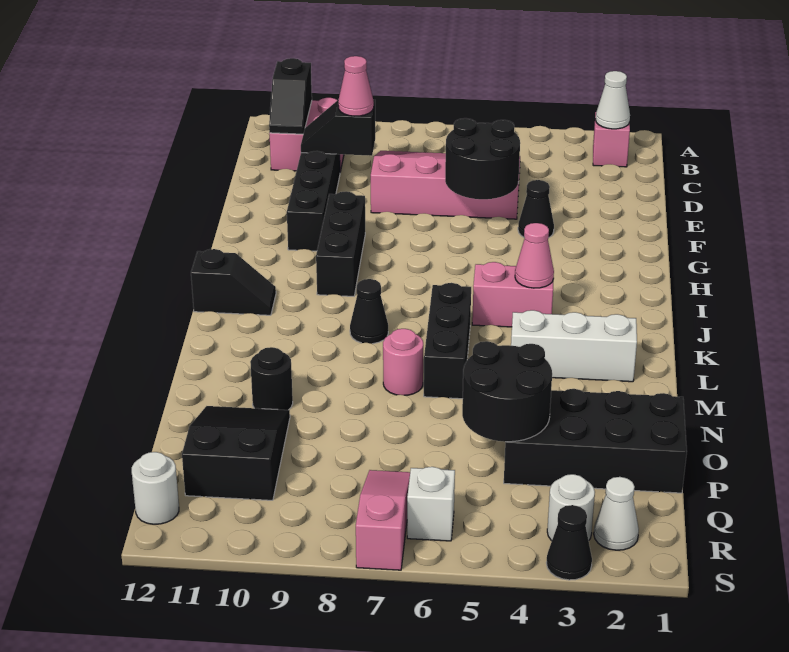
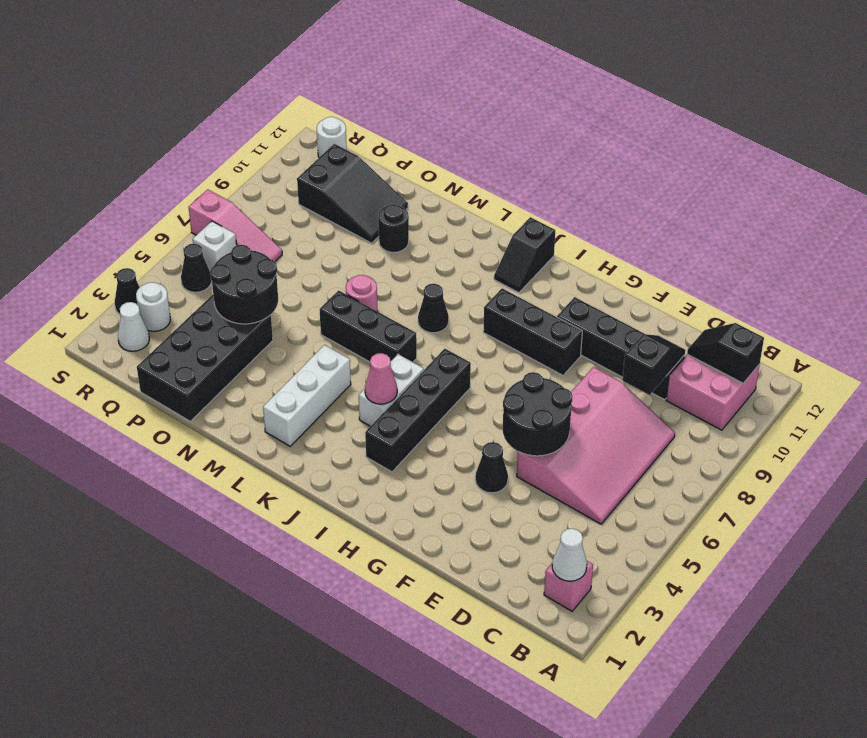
pink cone D9 level 3 -> none
none -> black brick I3:I6 level 1
pink brick J4:J5 level 1 -> white brick J4:J5 level 1
none -> black cone R5 level 1

